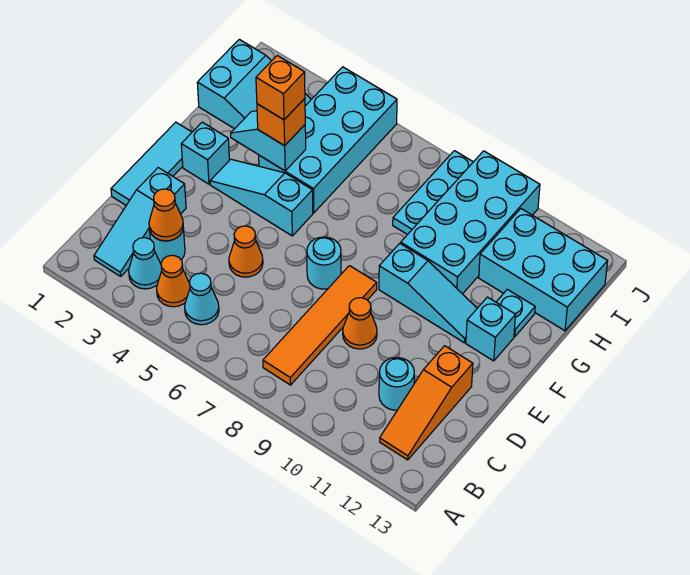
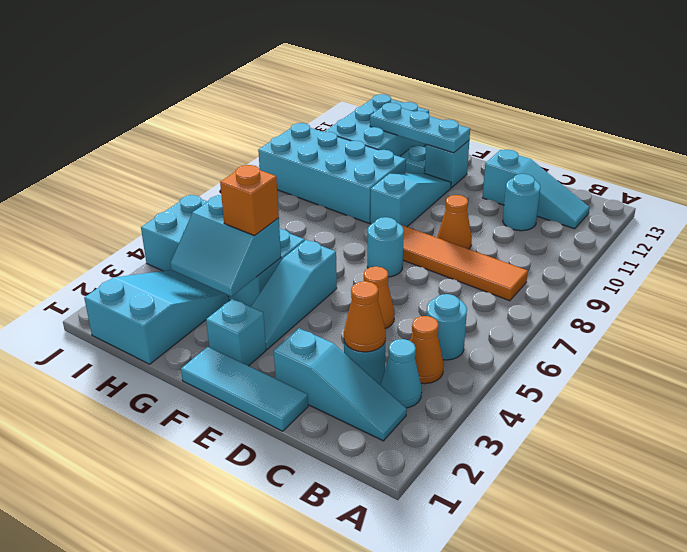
cyan cone B5 level 1 -> cyan round brick B5 level 1
orange slope B12:D12 level 1 top D -> cyan slope B12:D12 level 1 top D
cyan slope G3:G4 level 2 top 4 -> cyan slope G3:H4 level 2 top 4
orange brick G4 level 4 -> none
cyan plate H8:J8 level 1 -> cyan plate F12:H12 level 2

